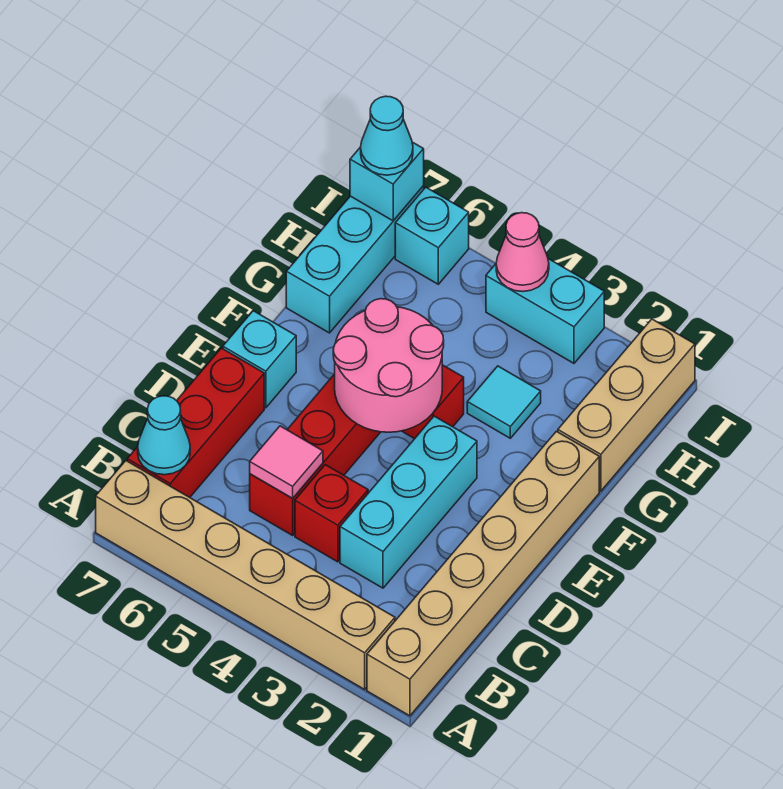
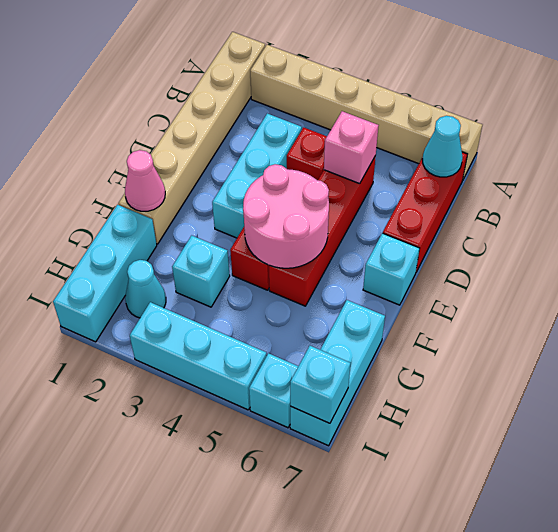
pink tile C5 level 2 -> pink brick C5 level 2
tan brick G1:I1 level 1 -> cyan brick G1:I1 level 1
cyan tile G3 level 1 -> cyan brick G3 level 1
cyan brick I3:I4 level 1 -> cyan brick I3:I5 level 1
pink cone I4 level 2 -> pink cone F1 level 2
cyan cone I7 level 3 -> cyan cone H2 level 1

